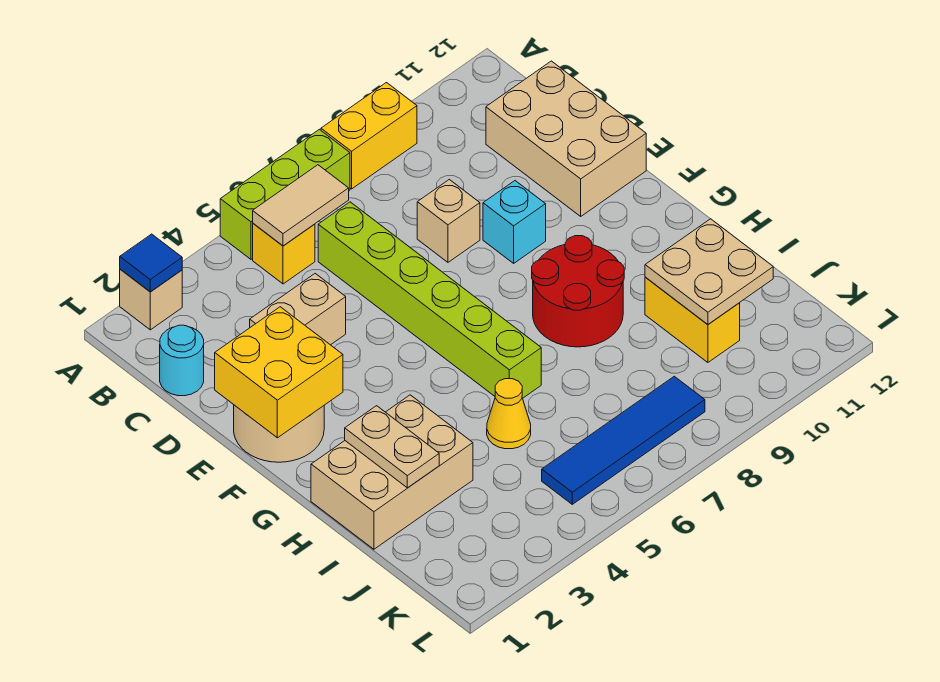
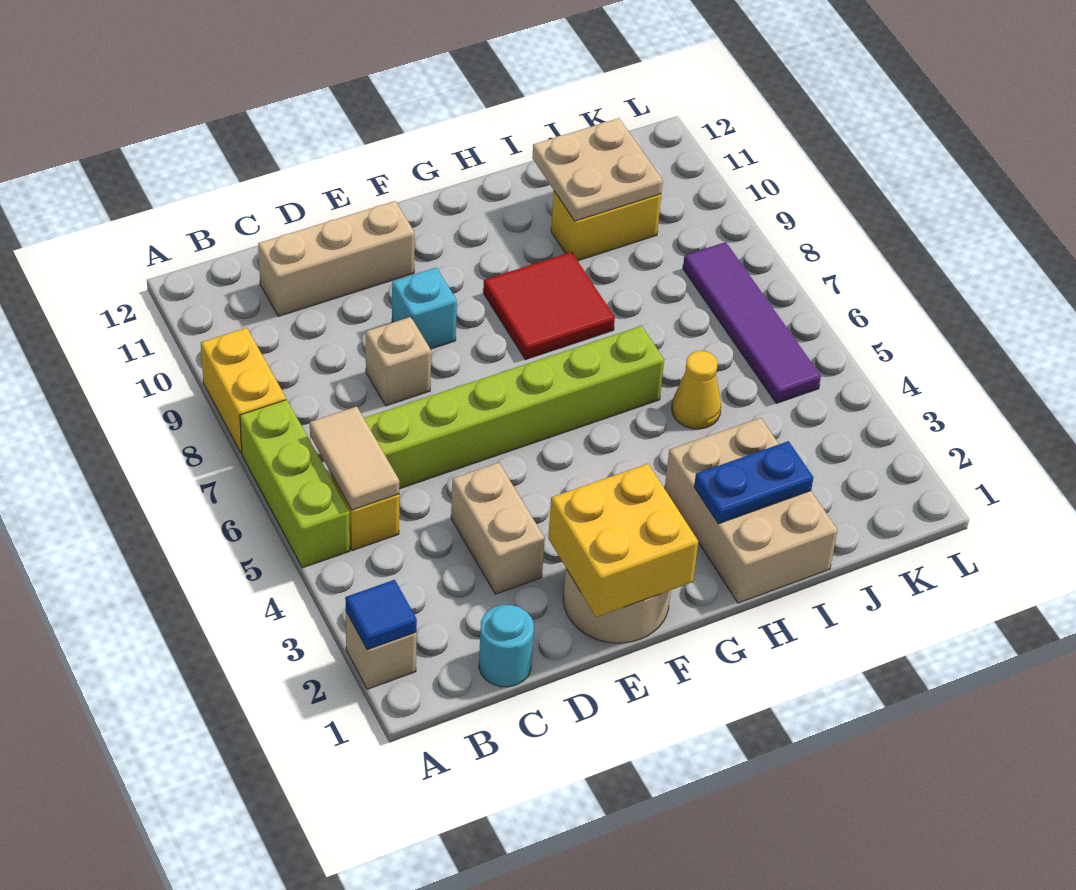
tan brick C11:E12 level 1 -> tan brick C11:E11 level 1
red round brick G8:H9 level 1 -> red tile G8:H9 level 1
tan plate H2:I2 level 2 -> blue plate H2:I2 level 2
blue tile K5:K8 level 1 -> purple tile K5:K8 level 1

